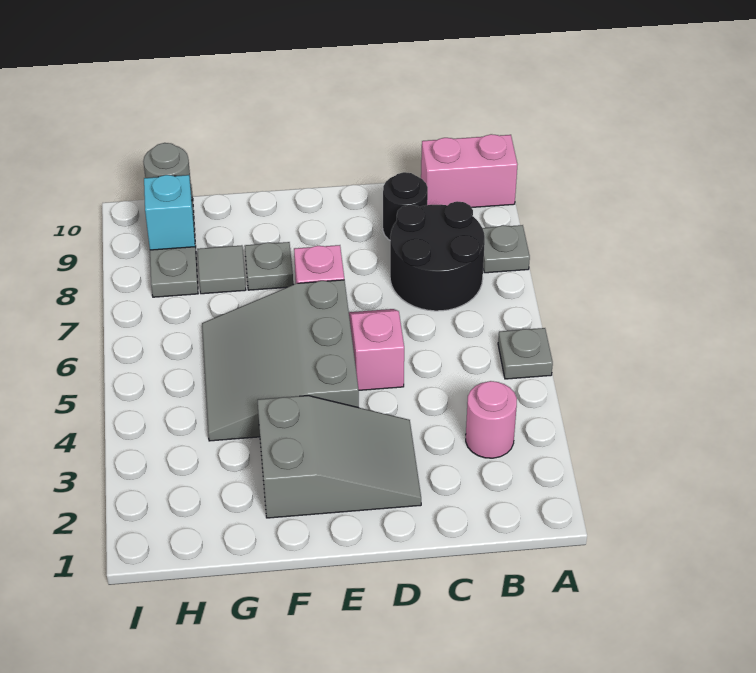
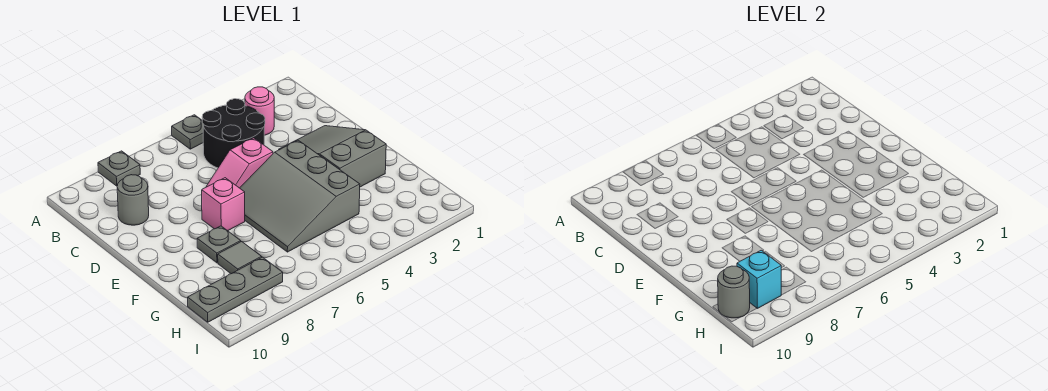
pink brick A10:B10 level 1 -> none
black round brick B7:C8 level 1 -> black round brick B4:C5 level 1
black round brick C9 level 1 -> grey round brick C9 level 1
grey slope E4:G6 level 1 top E -> grey slope E4:G6 level 1 top 4

